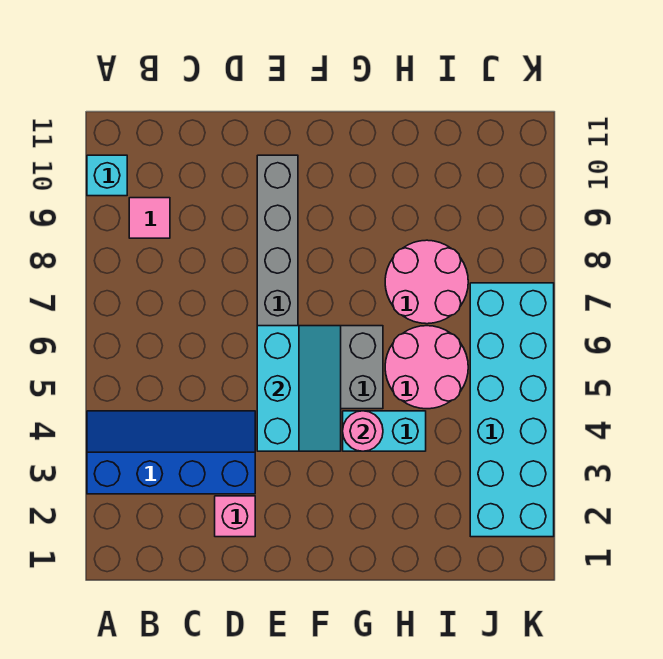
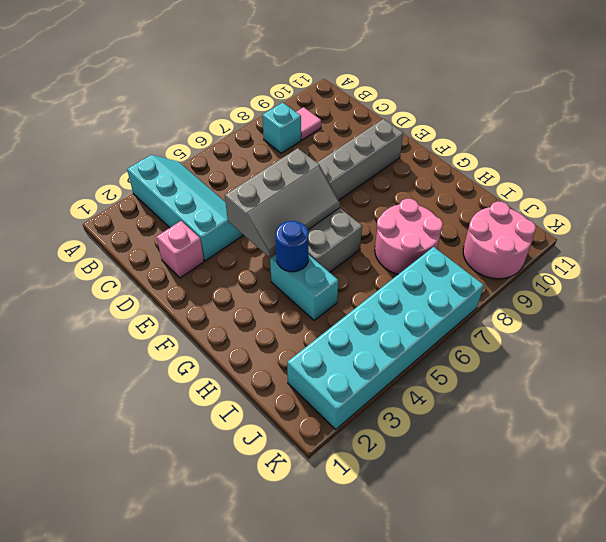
blue slope A3:D4 level 1 top 3 -> cyan slope A3:D4 level 1 top 3
cyan brick A10 level 1 -> cyan brick B8 level 1
cyan slope E4:F6 level 2 top E -> grey slope E4:F6 level 2 top E
pink round brick G4 level 2 -> blue round brick G4 level 2
pink round brick H5:I6 level 1 -> pink round brick J9:K10 level 1

